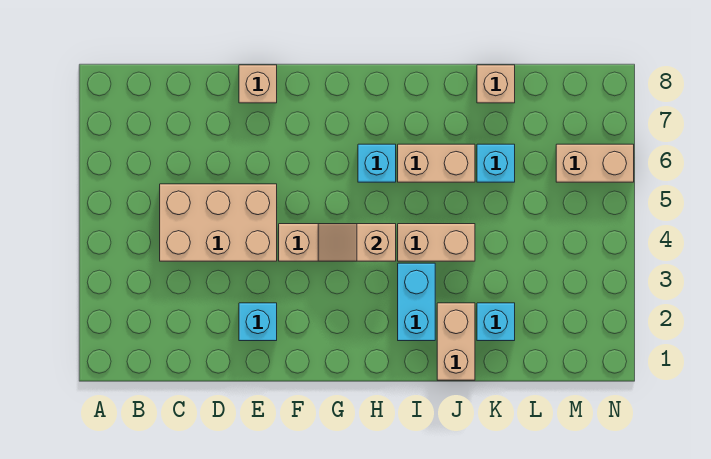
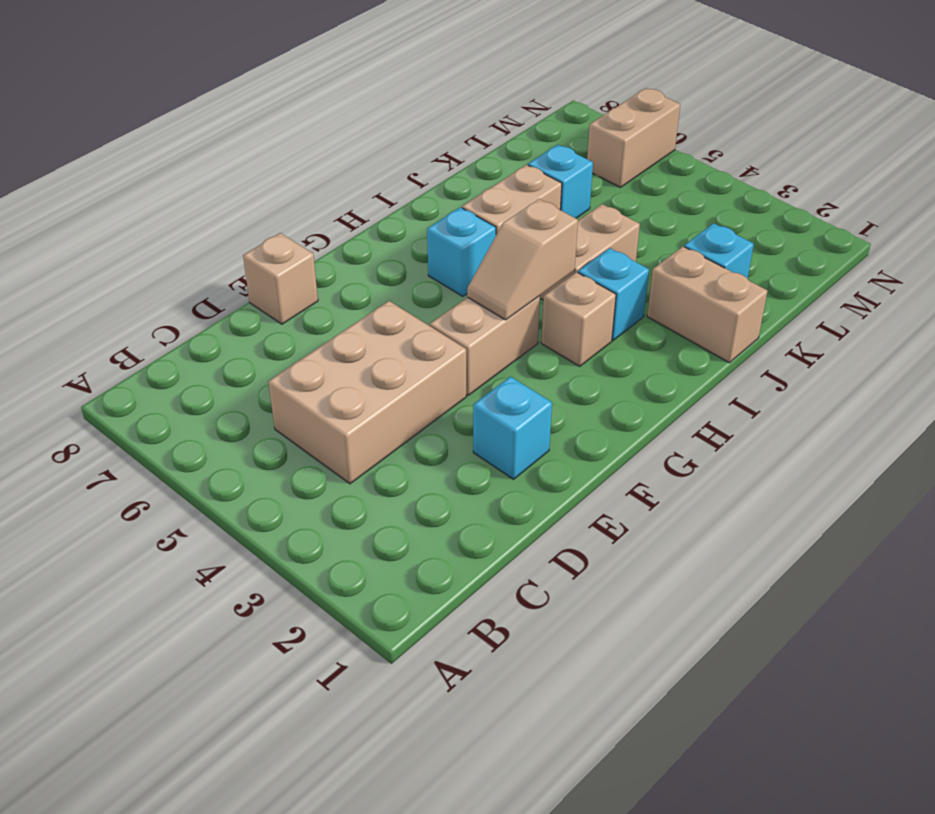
cyan brick I2:I3 level 1 -> cyan brick I3 level 1
tan brick K8 level 1 -> tan brick H3 level 1

